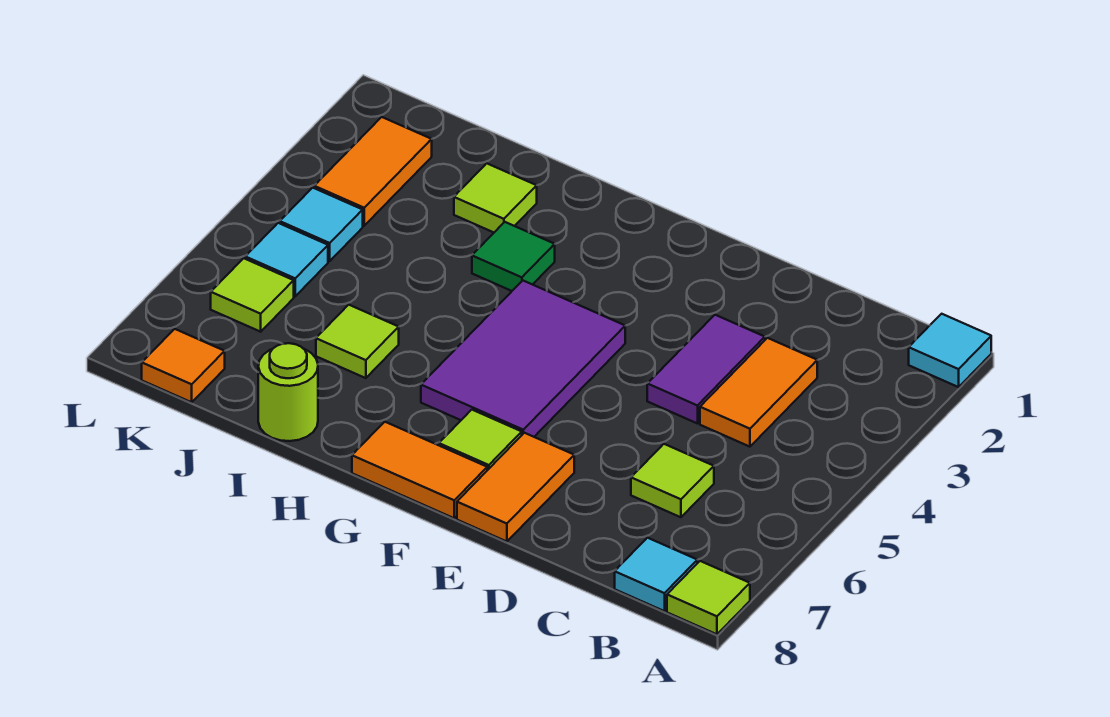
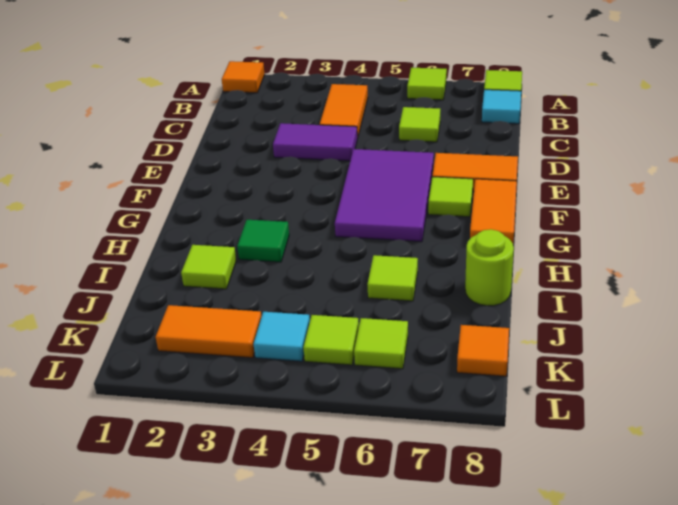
cyan tile A1 level 1 -> orange tile A1 level 1
none -> lime tile A6 level 1
orange tile C3:C4 level 1 -> orange tile B4:C4 level 1
purple tile F4:G6 level 1 -> purple tile E5:G6 level 1
cyan tile K5 level 1 -> lime tile K5 level 1

